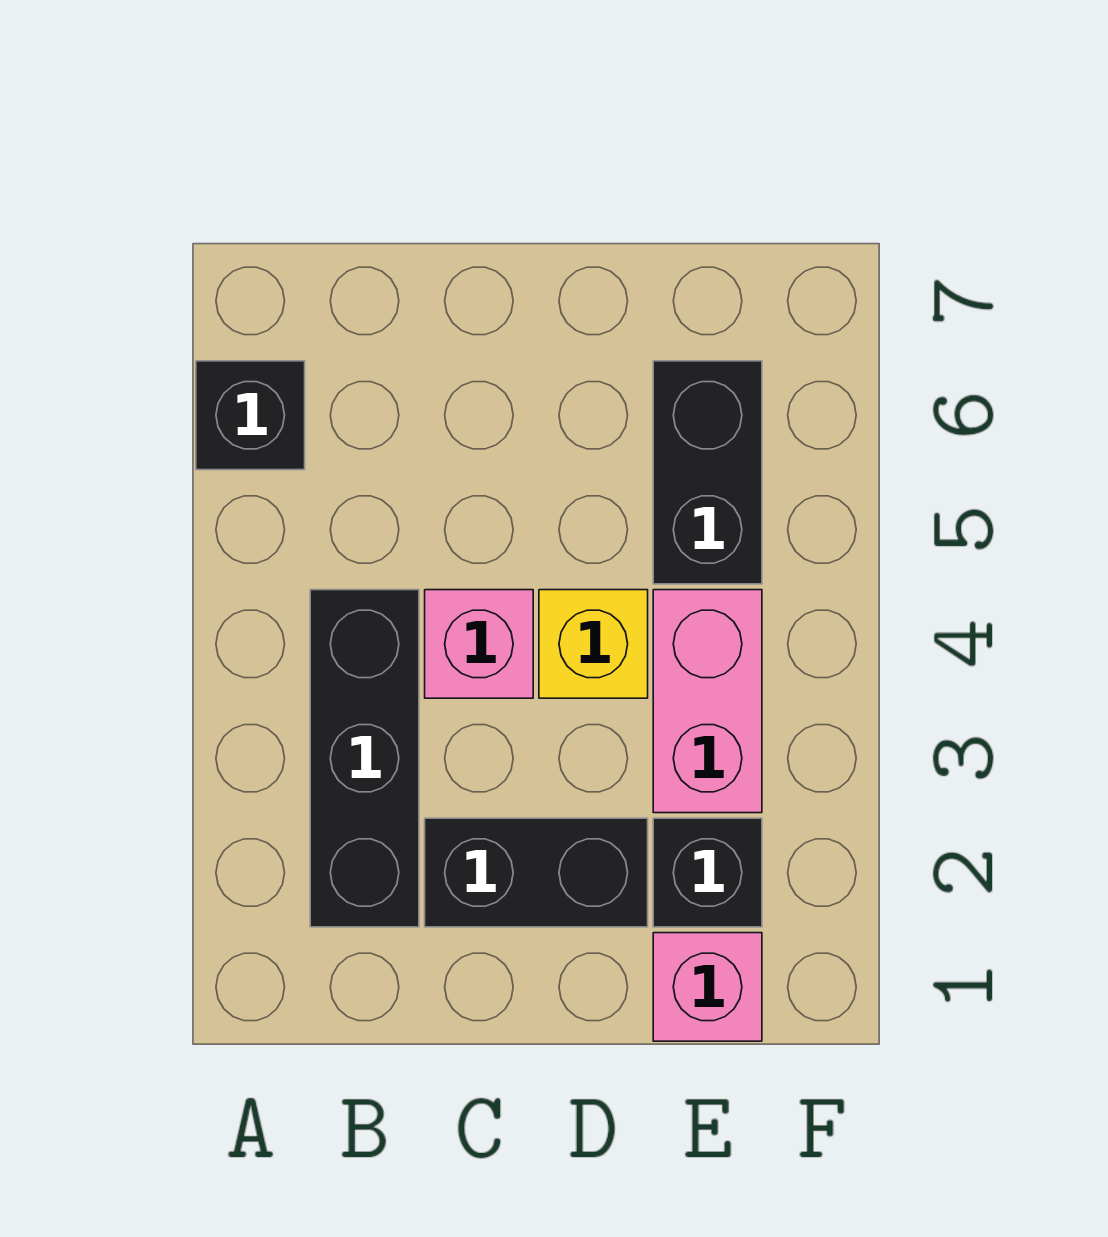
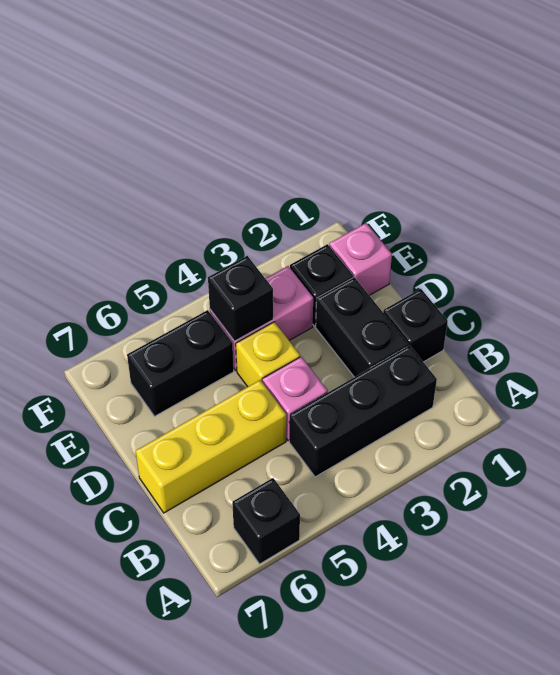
none -> black brick C1 level 1
none -> yellow brick C5:C7 level 1
none -> black brick E4 level 2

